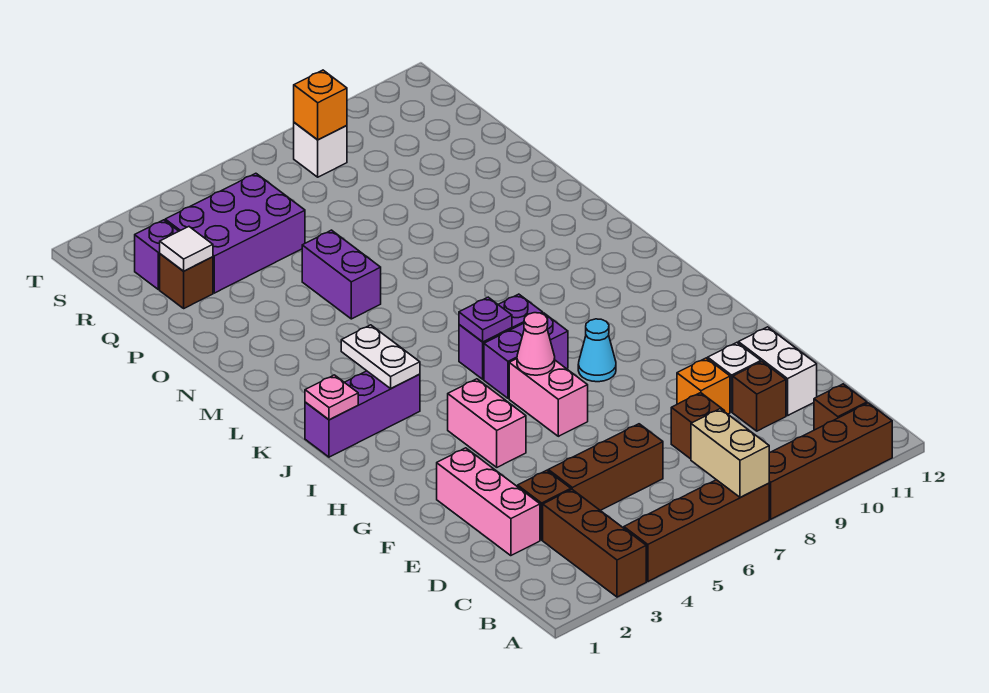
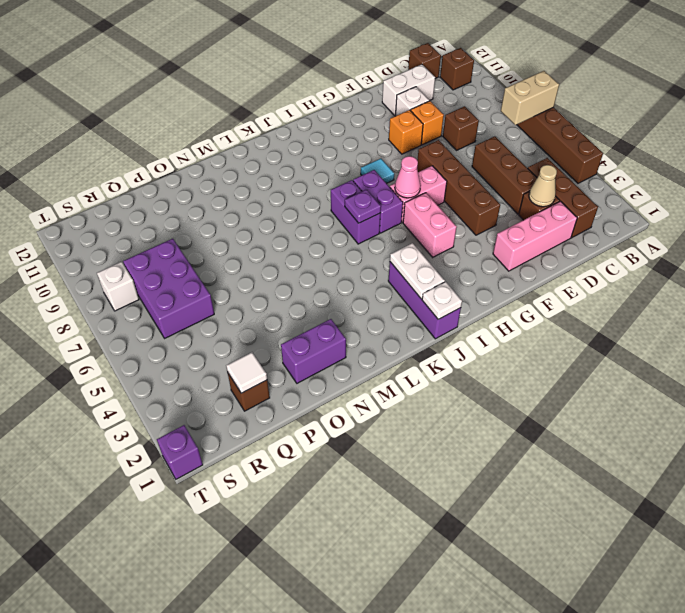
brown brick A3:C3 level 1 -> brown brick C2:C4 level 1
brown brick A8:A11 level 1 -> brown brick F4:F7 level 1
none -> tan cone D3 level 2
brown brick D10 level 1 -> brown brick C12 level 1
pink brick G4:H4 level 1 -> pink brick H4:H5 level 1
cyan cone H8 level 1 -> cyan tile H8 level 1
pink plate J1 level 2 -> white plate J1 level 2
white plate J3:K3 level 2 -> white plate J2:J3 level 2
purple brick N5:O5 level 1 -> purple brick N2:O2 level 1
purple brick Q3:R5 level 1 -> purple brick Q6:R8 level 1
purple brick R2 level 1 -> purple brick T1 level 1
orange brick S8 level 2 -> orange brick F9 level 1

